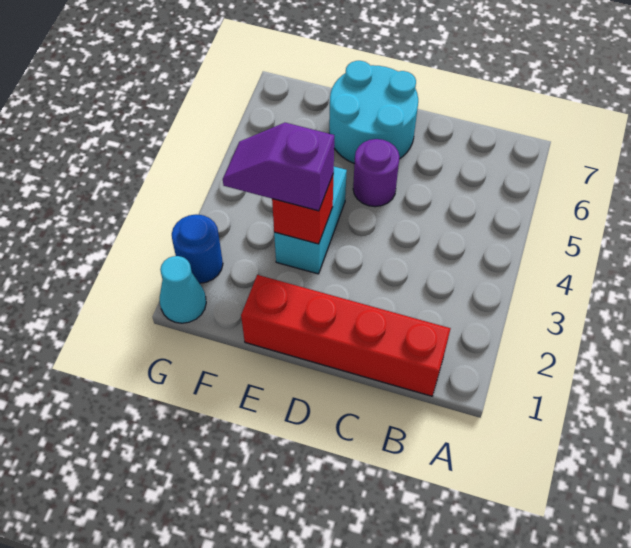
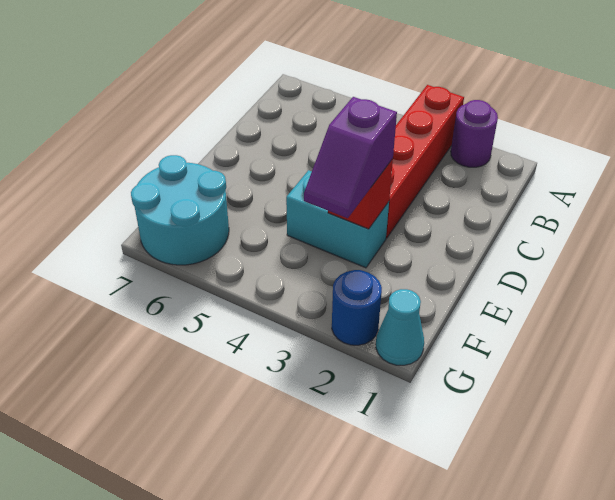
red brick B1:E1 level 1 -> red brick A3:D3 level 1
purple round brick D5 level 1 -> purple round brick A2 level 1
cyan round brick D6:E7 level 1 -> cyan round brick F6:G7 level 1

